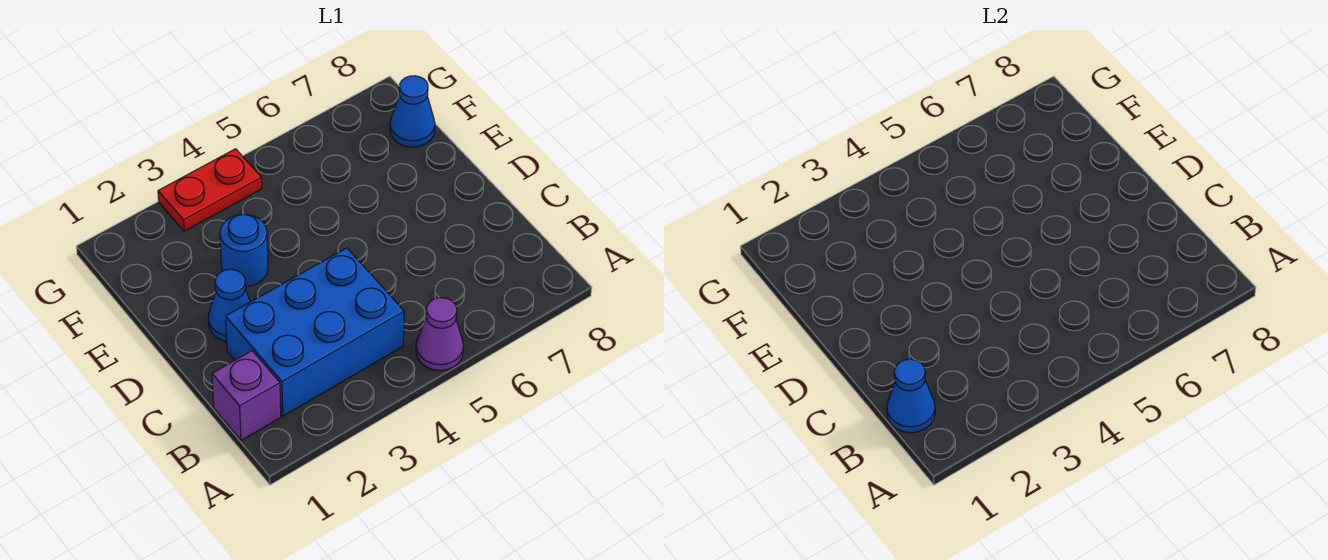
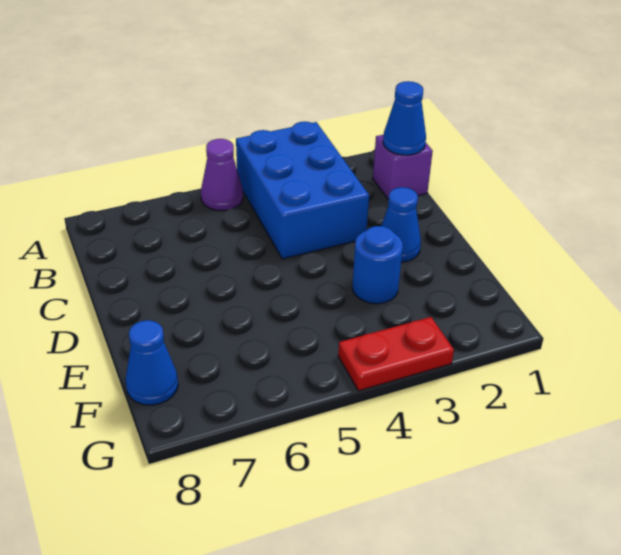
blue brick B2:C4 level 1 -> blue brick A3:C4 level 1

